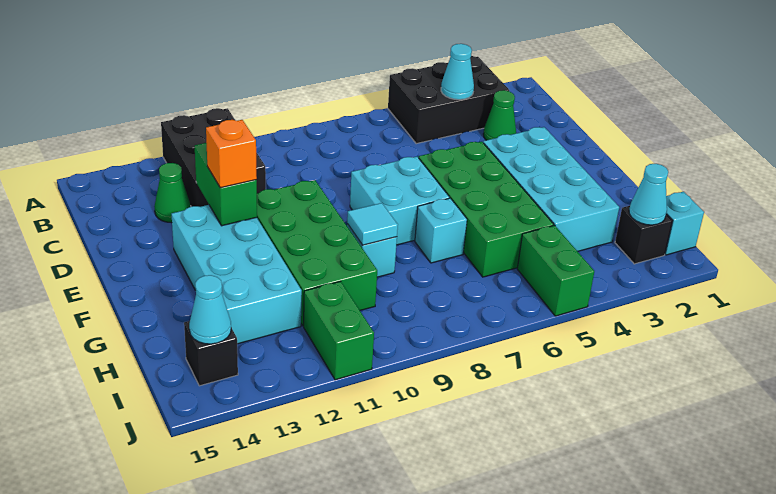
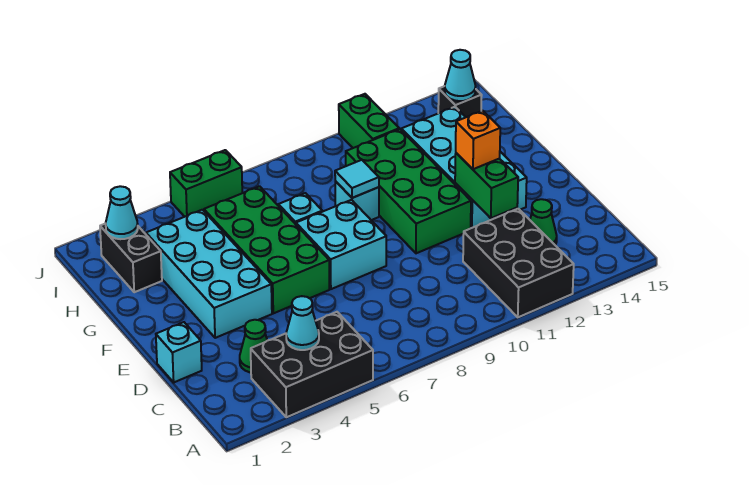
cyan brick I1 level 1 -> cyan brick D1 level 1
black brick I2 level 1 -> black brick H2:I2 level 1
green brick I5:J5 level 1 -> green brick J5:J6 level 1

